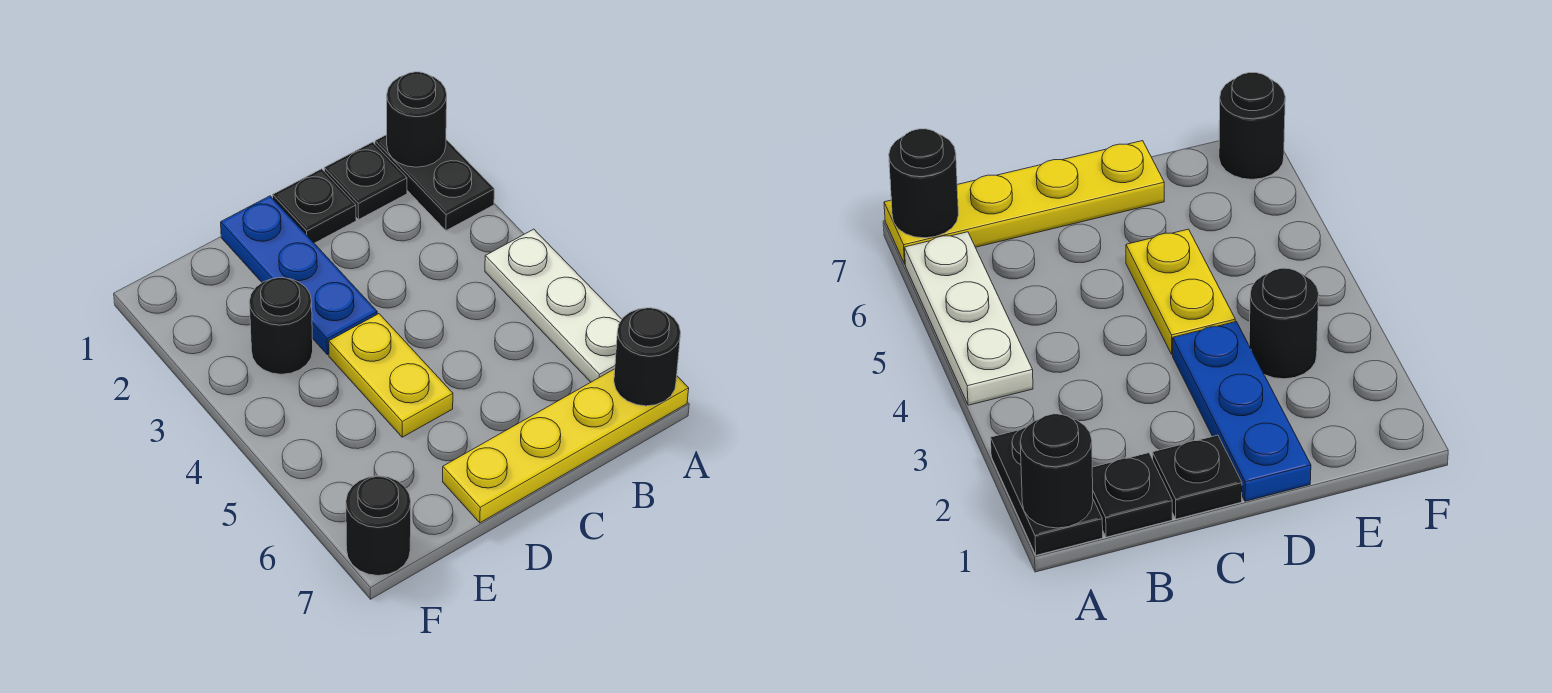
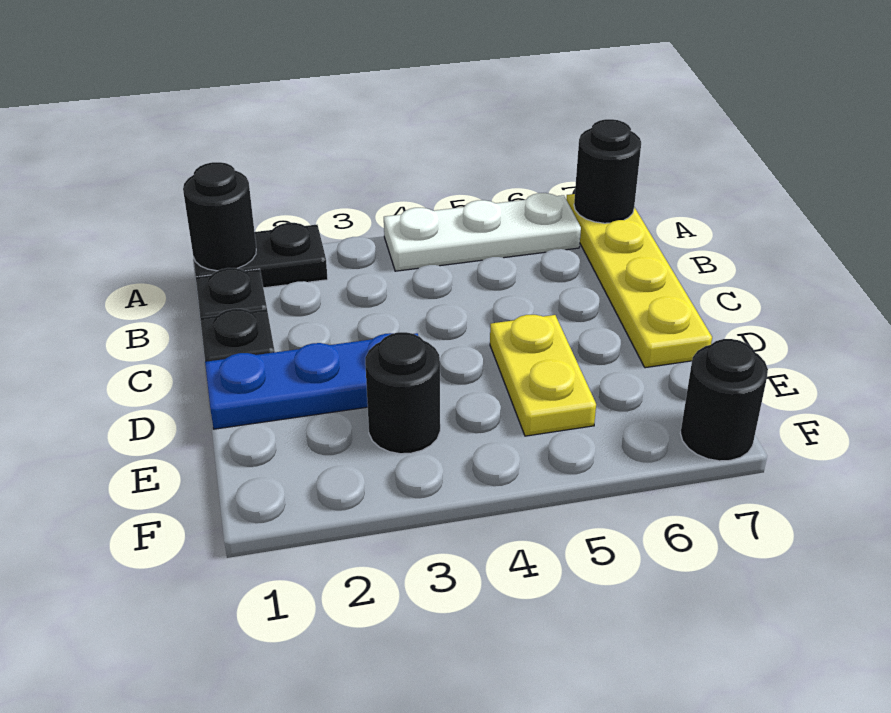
yellow plate D4:D5 level 1 -> yellow plate D5:E5 level 1

